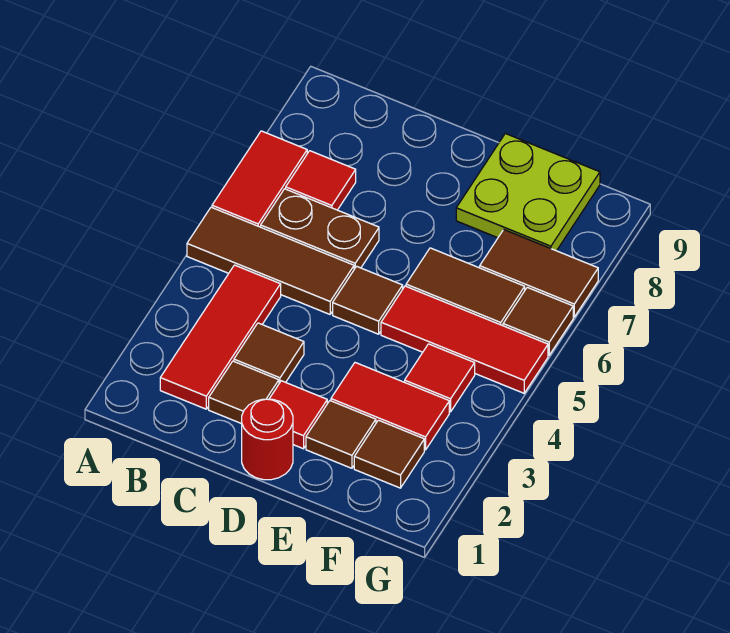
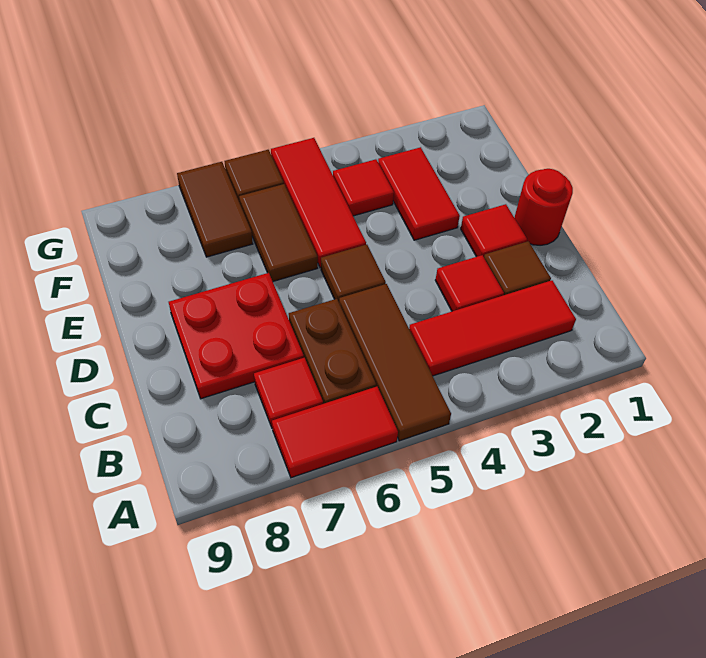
brown tile C3 level 1 -> red tile C3 level 1
none -> red plate C7:D8 level 1
brown tile E2 level 1 -> none
lime plate E8:F9 level 1 -> none
brown tile F2 level 1 -> none

